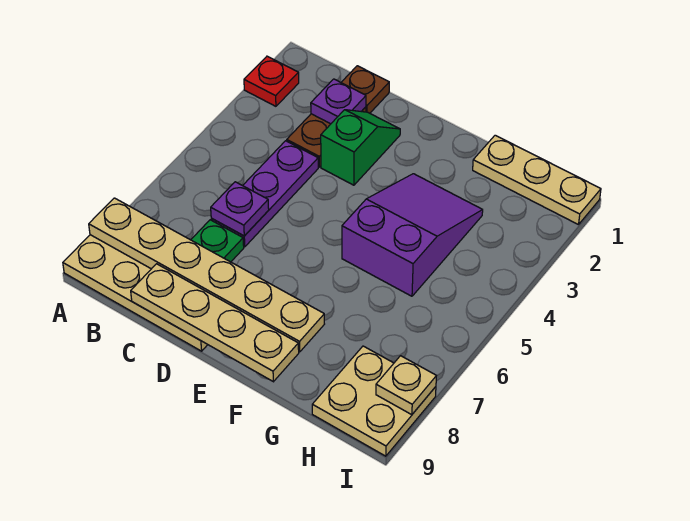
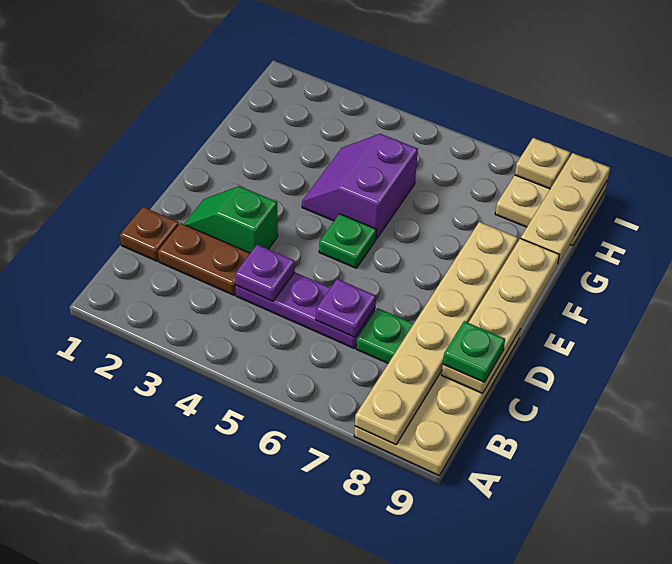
red plate A2 level 1 -> none
purple plate C2 level 2 -> purple plate C4 level 2
none -> green plate C9 level 3
none -> green plate E5 level 1
purple slope F3:G5 level 1 top 5 -> purple slope F4:G5 level 1 top 5
tan plate G1:I1 level 1 -> tan plate G9:I9 level 2

